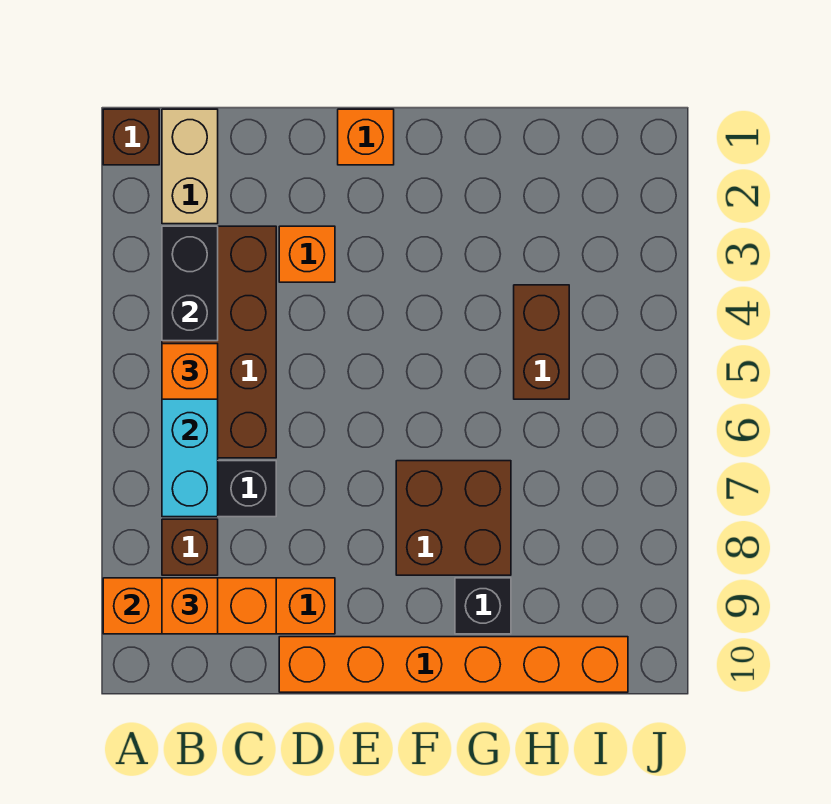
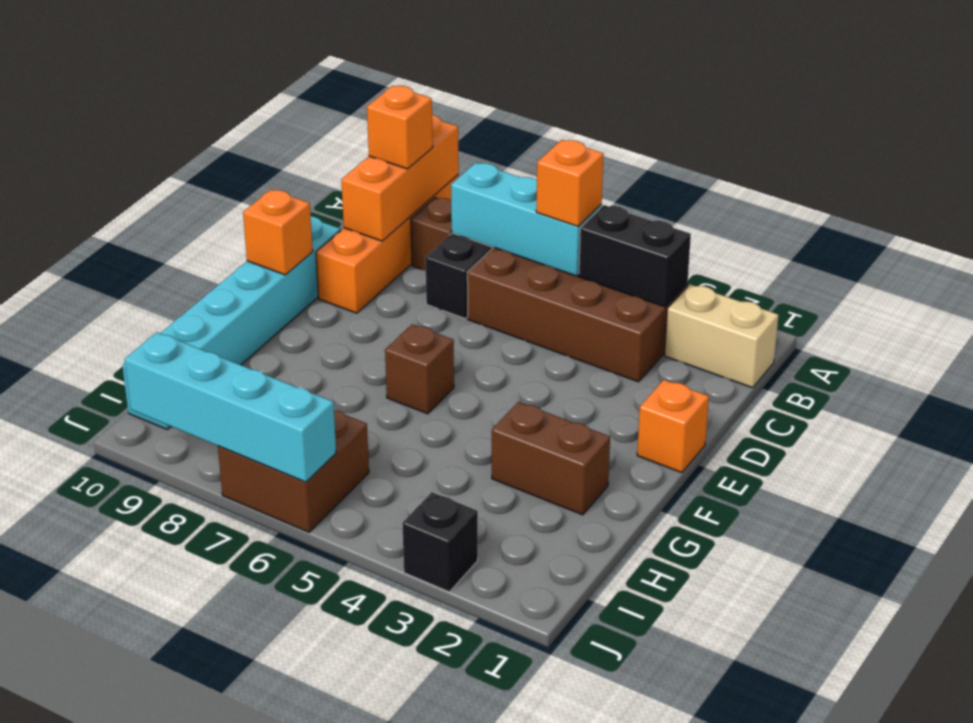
brown brick A1 level 1 -> brown brick F6 level 1
orange brick D3 level 1 -> orange brick E10 level 2
orange brick D10:I10 level 1 -> cyan brick D10:I10 level 1
brown brick F7:G8 level 1 -> brown brick I6:J7 level 1
black brick G9 level 1 -> black brick J3 level 1
brown brick H4:H5 level 1 -> brown brick G2:G3 level 1
none -> cyan brick J6:J9 level 2

